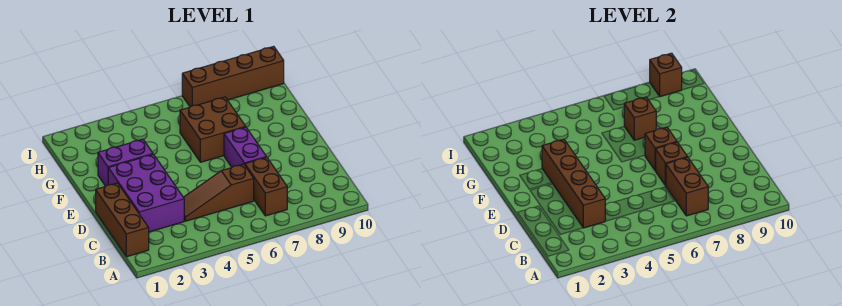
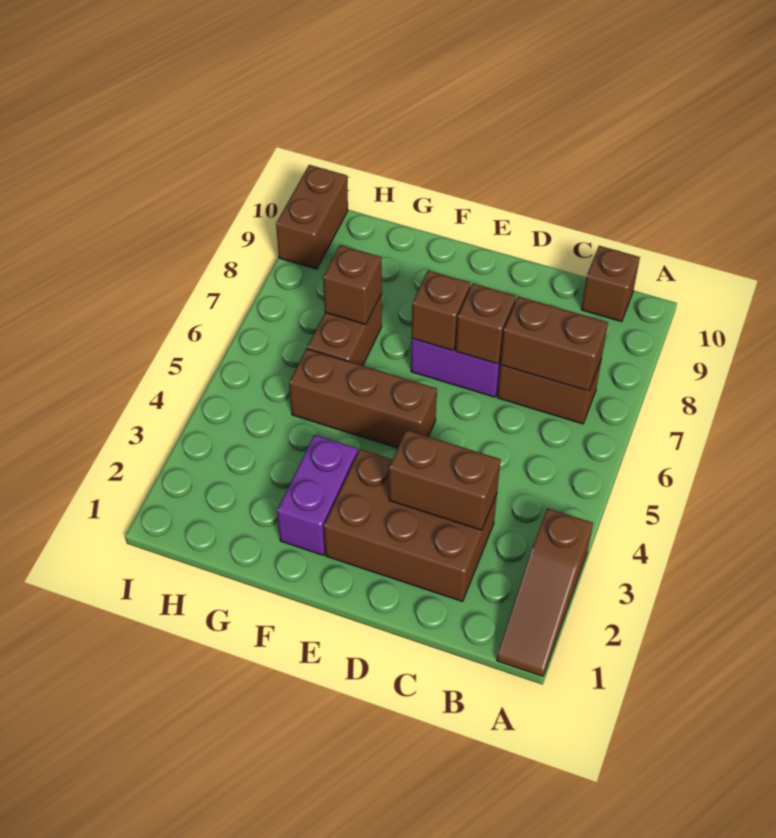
brown brick B1:D1 level 1 -> brown brick E5:G5 level 1
purple brick C2:E3 level 1 -> brown brick C2:E3 level 1
brown brick C3:F3 level 2 -> brown brick C3:D3 level 2
brown slope C4:C6 level 1 top 6 -> brown slope A1:A3 level 1 top 3
brown brick F6:G7 level 1 -> brown brick G6:G7 level 1
brown brick I7:I10 level 1 -> brown brick I9:I10 level 1
brown brick I9 level 2 -> brown brick B10 level 1

